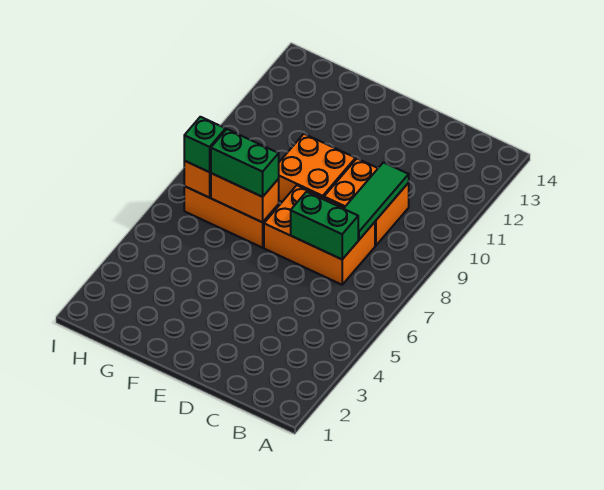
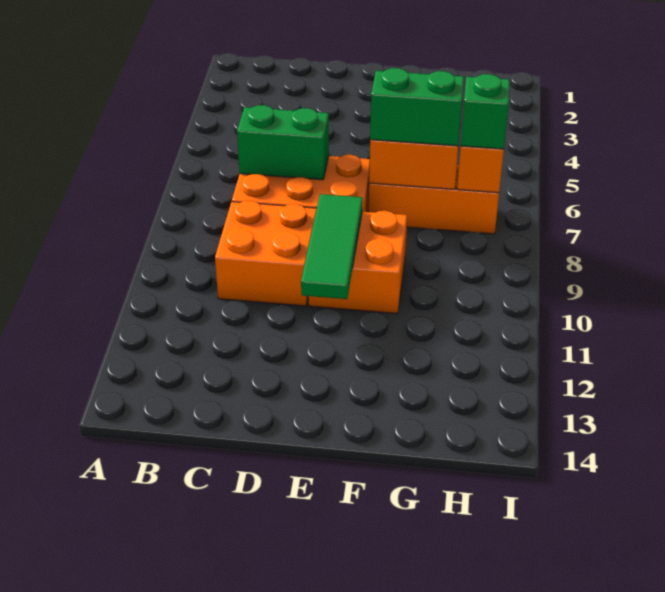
green tile C8:C10 level 2 -> green tile E9:E11 level 2

